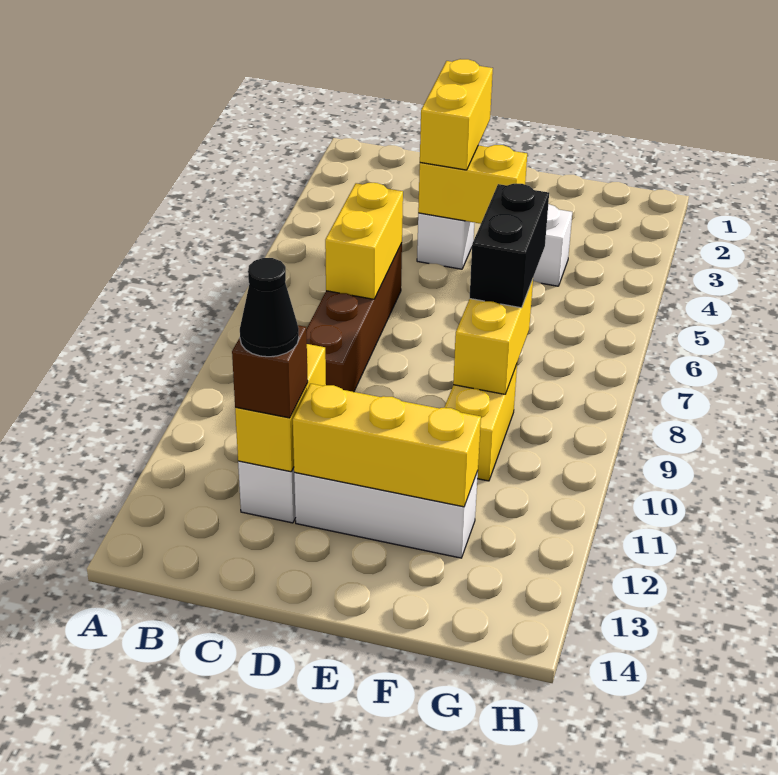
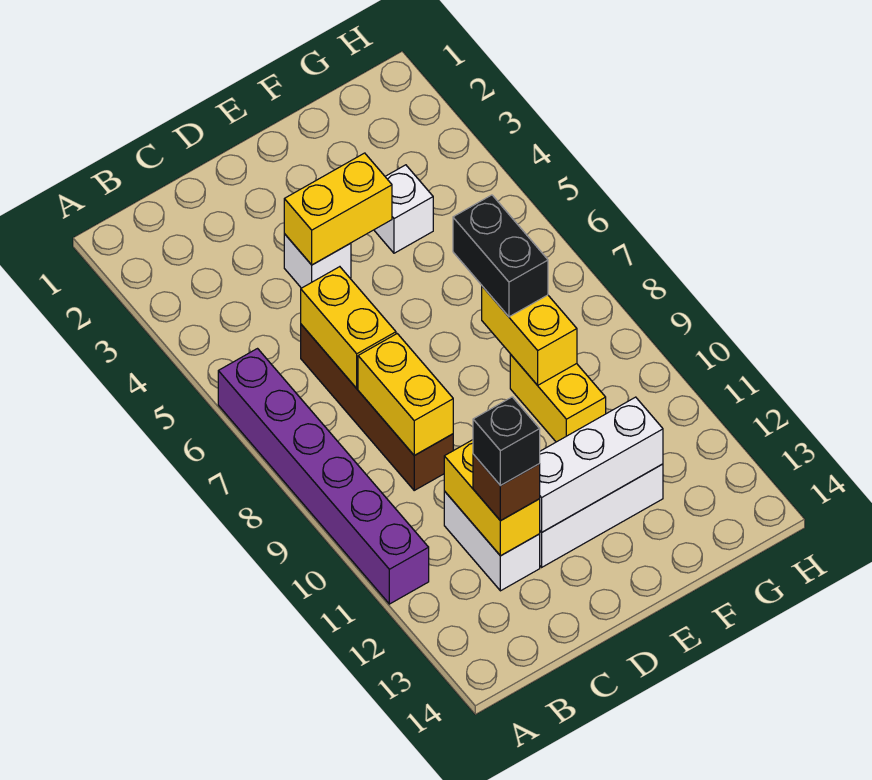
none -> purple brick A6:A11 level 1
black cone C12 level 4 -> black brick C12 level 4
yellow brick D3:D4 level 3 -> yellow brick C8:C9 level 2
yellow brick D12:F12 level 2 -> white brick D12:F12 level 2

